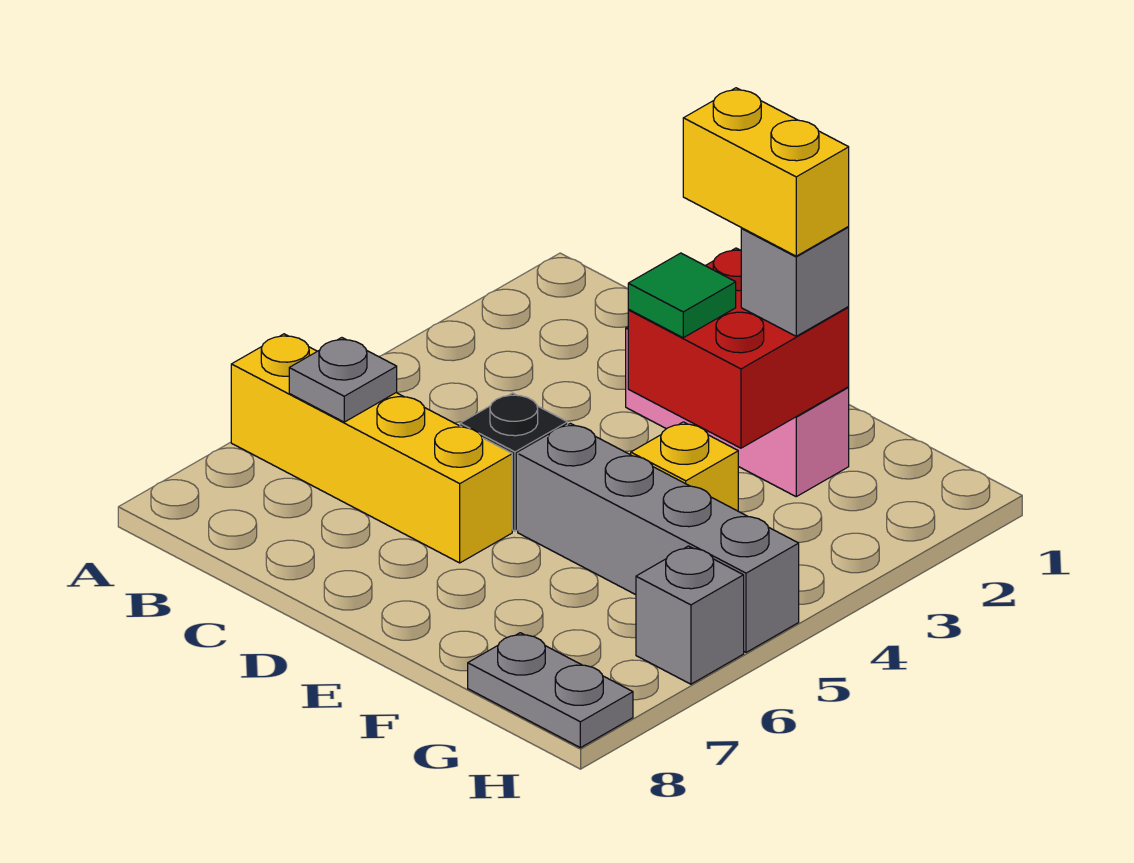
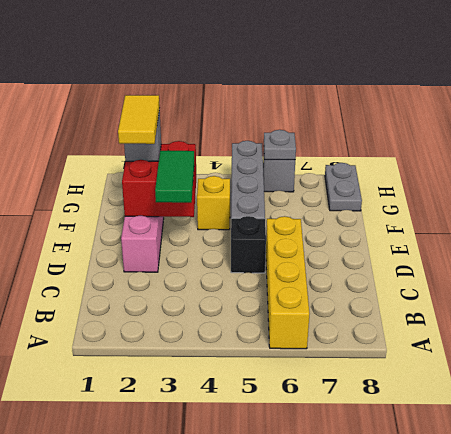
grey plate B6 level 2 -> grey plate H6 level 2
yellow brick E2:F2 level 4 -> yellow tile E2:F2 level 4
green tile E3 level 3 -> green tile D3:E3 level 3

